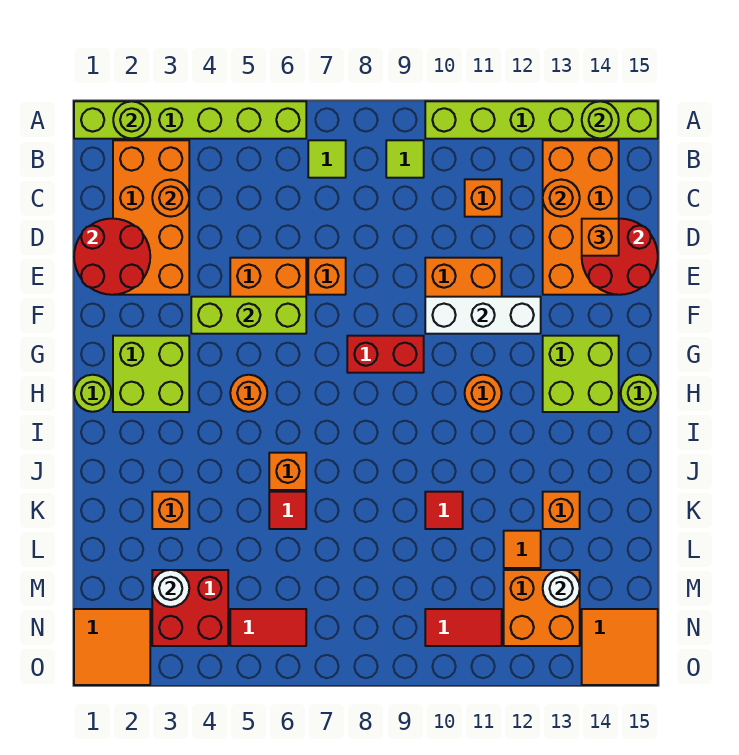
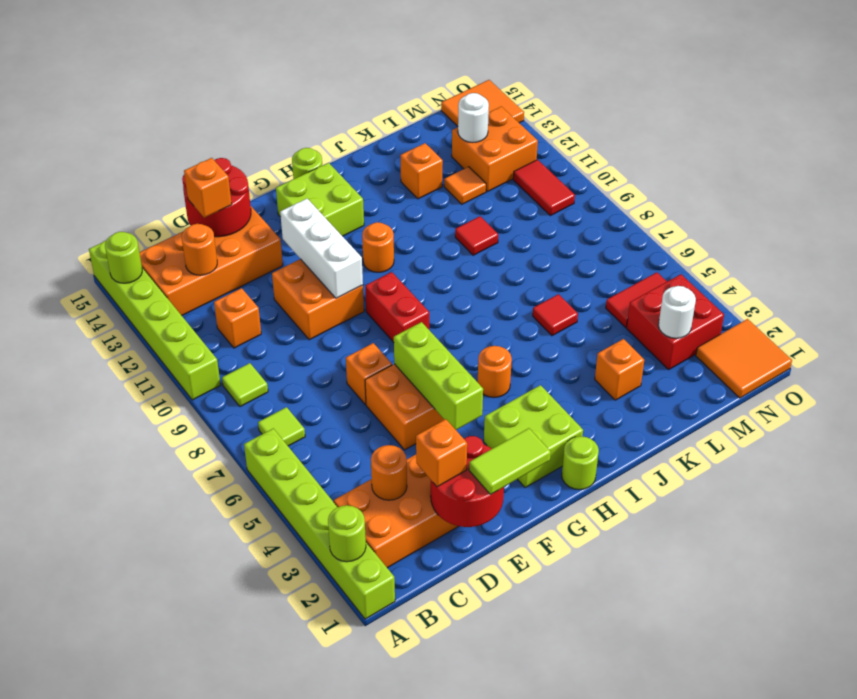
none -> lime tile E1:F1 level 3
orange brick J6 level 1 -> orange brick D2 level 3
red tile N5:N6 level 1 -> red tile M5:N5 level 1

